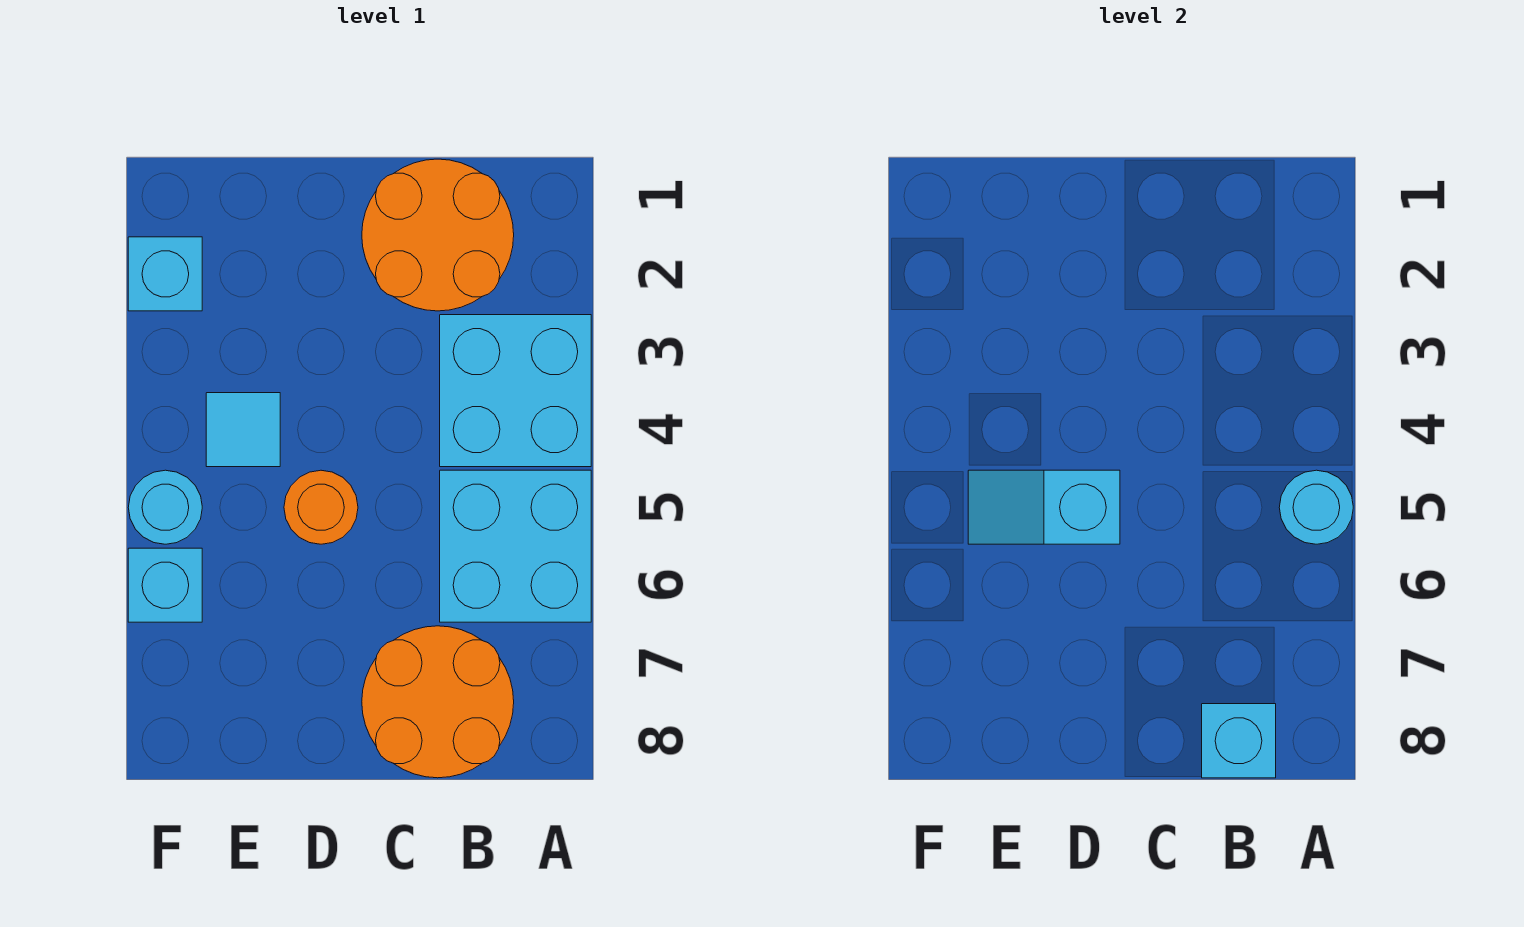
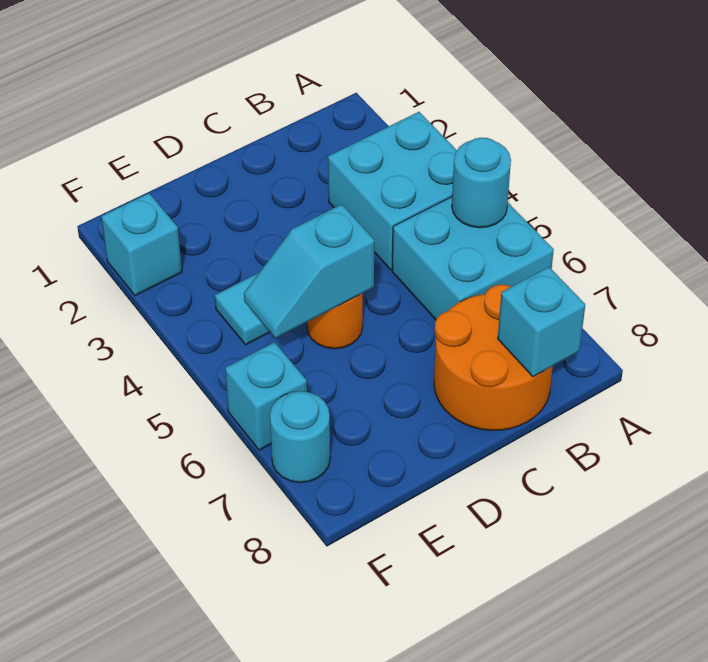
orange round brick B1:C2 level 1 -> none
cyan round brick F5 level 1 -> cyan round brick F7 level 1

